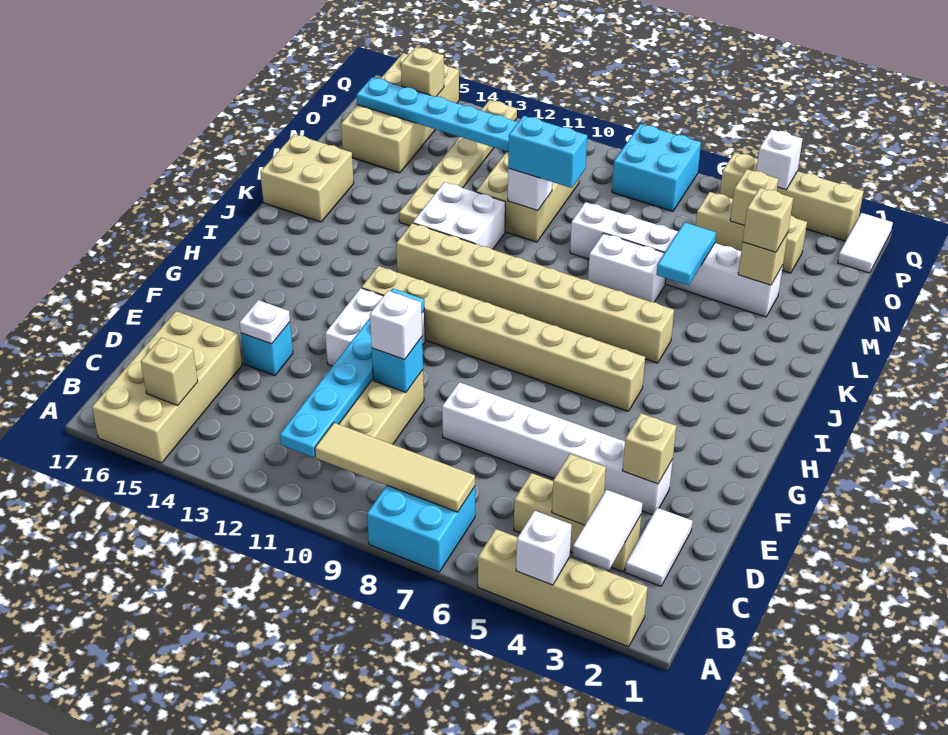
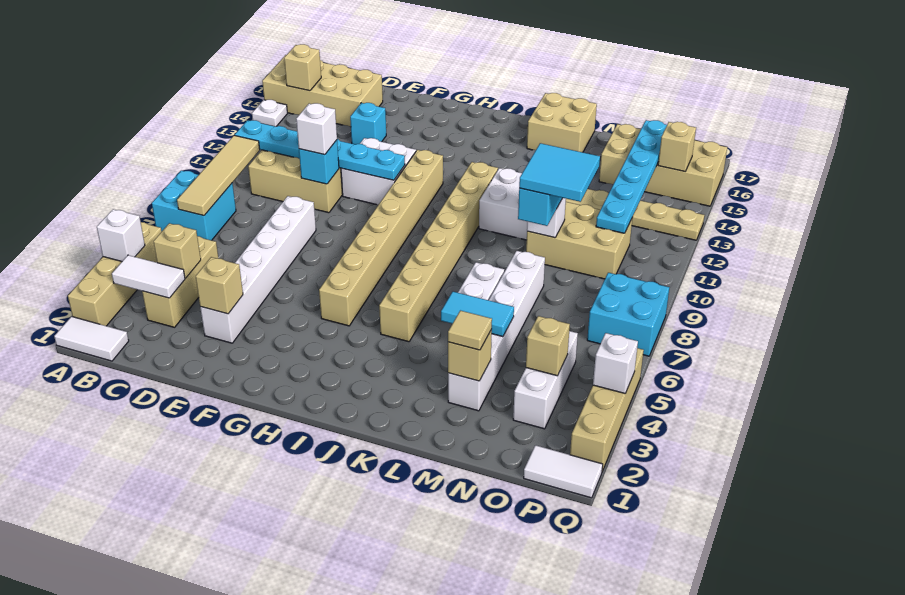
white tile C2:D2 level 1 -> white tile A1:B1 level 1
white plate E14 level 2 -> white plate A14 level 1
tan brick M3 level 3 -> tan tile M3 level 3
none -> cyan tile M9:N10 level 4
tan brick O3:O5 level 1 -> white brick O3:O5 level 1

